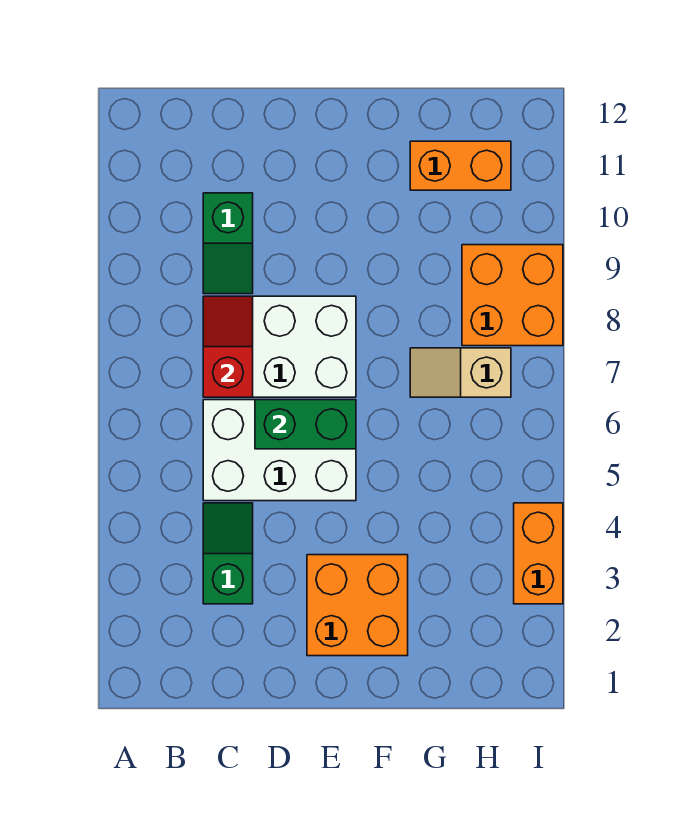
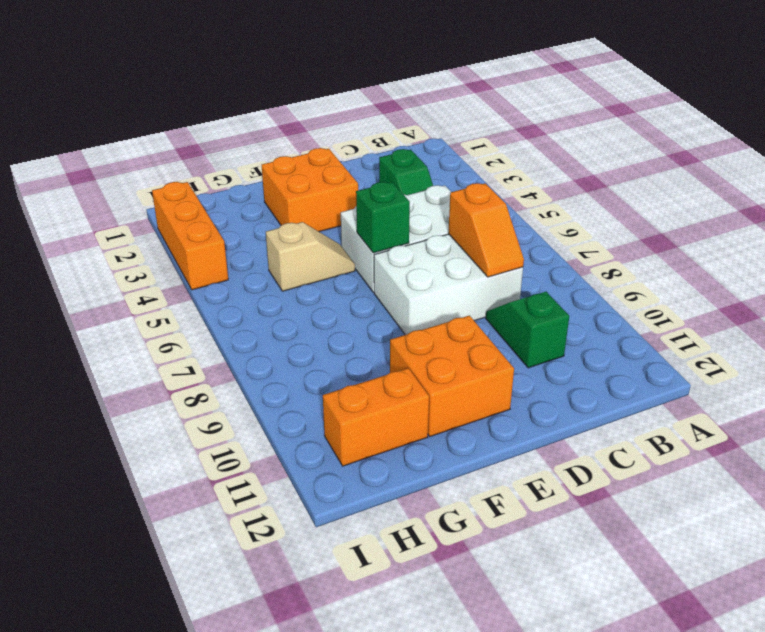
red slope C7:C8 level 2 top 7 -> orange slope C7:C8 level 2 top 7
green brick D6:E6 level 2 -> green brick E6 level 2
tan slope G7:H7 level 1 top H -> tan slope F5:G5 level 1 top G
orange brick H8:I9 level 1 -> orange brick E10:F11 level 1
orange brick I3:I4 level 1 -> orange brick I2:I4 level 1

